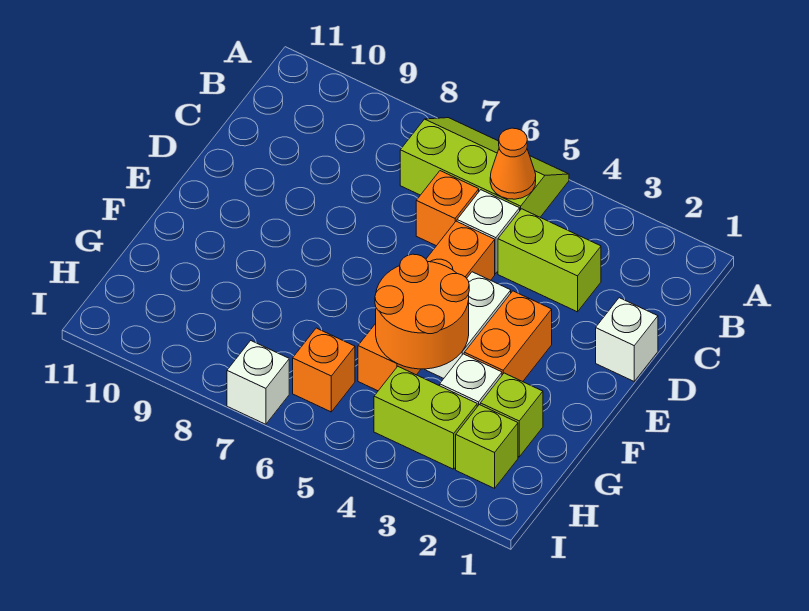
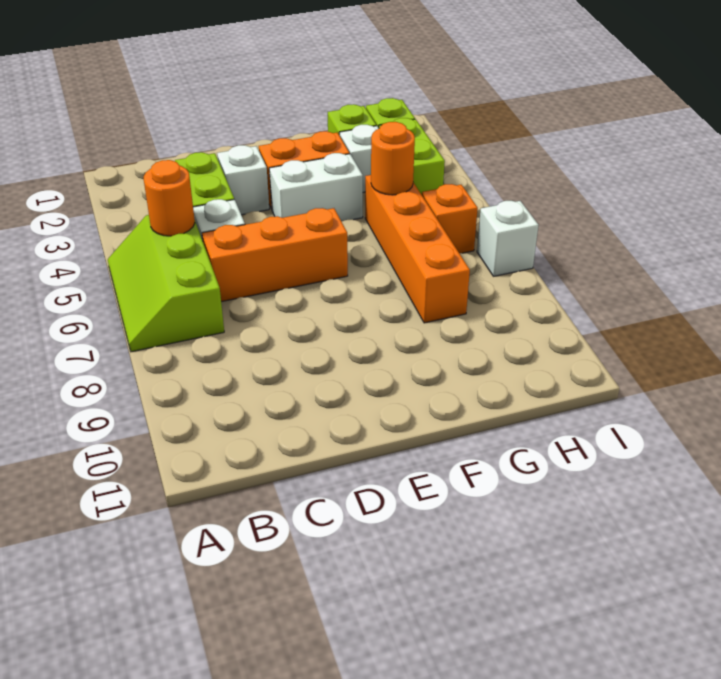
orange cone B5 level 2 -> orange round brick B5 level 2
orange brick C6 level 1 -> orange brick C6:E6 level 1
white brick D1 level 1 -> white brick D3 level 1
orange brick D5:G5 level 1 -> orange brick G5:G8 level 1
orange round brick F4:G5 level 2 -> orange round brick G5 level 2

